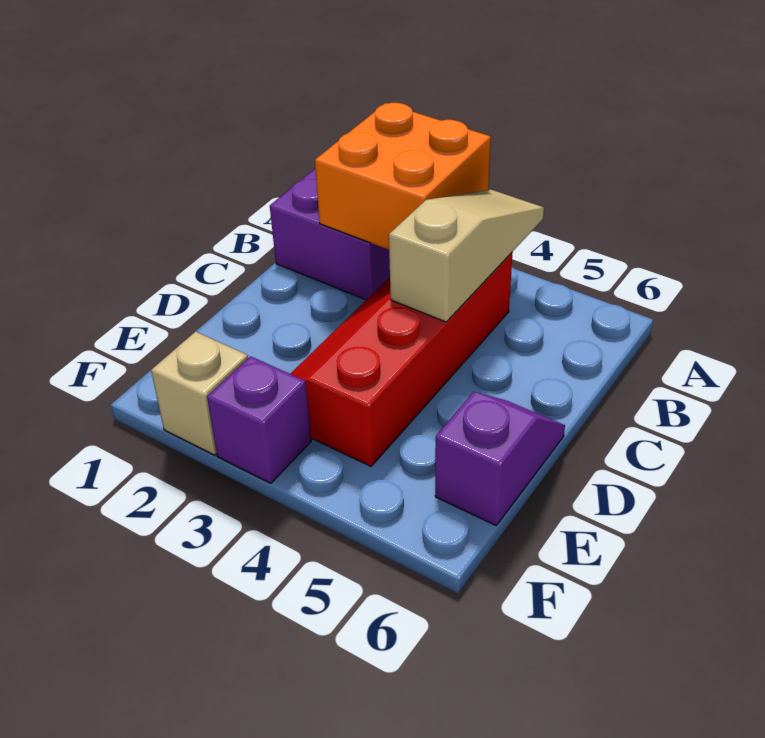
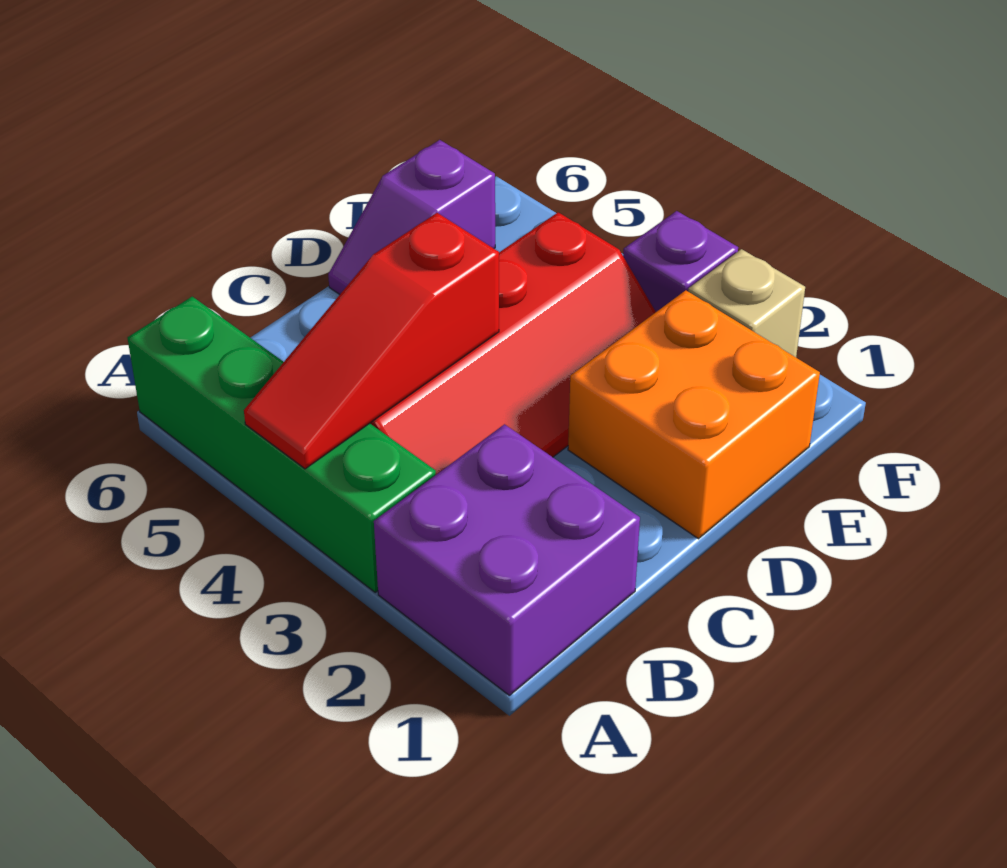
orange brick A2:B3 level 2 -> orange brick D1:E2 level 1
none -> green brick A3:A6 level 1
tan slope A4:C4 level 2 top C -> red slope A4:C4 level 2 top C

